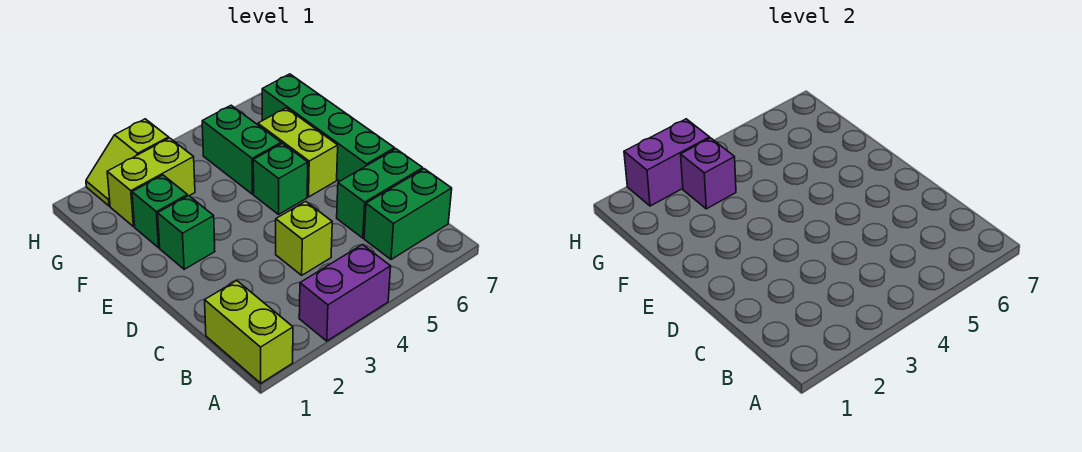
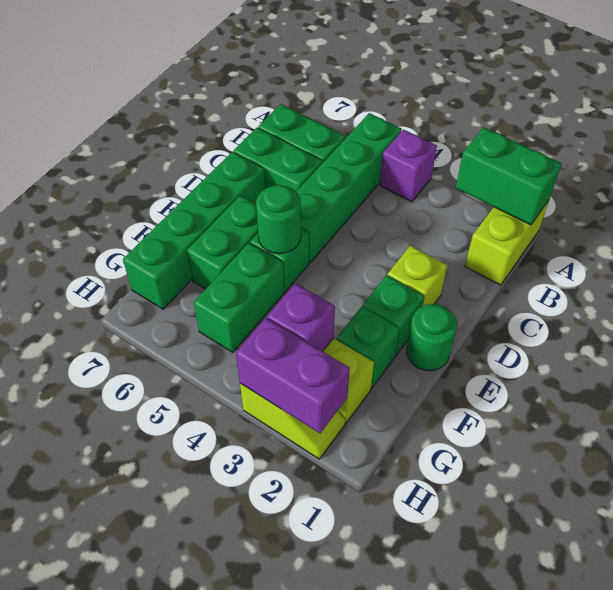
none -> green brick A1:A2 level 2
purple brick A3:A4 level 1 -> purple brick A4 level 1
none -> green brick A5:D5 level 1
lime brick C4 level 1 -> lime brick D2 level 1
none -> green round brick E1 level 1
none -> green round brick E5 level 2
lime brick E6:F6 level 1 -> green brick E6:F6 level 1

